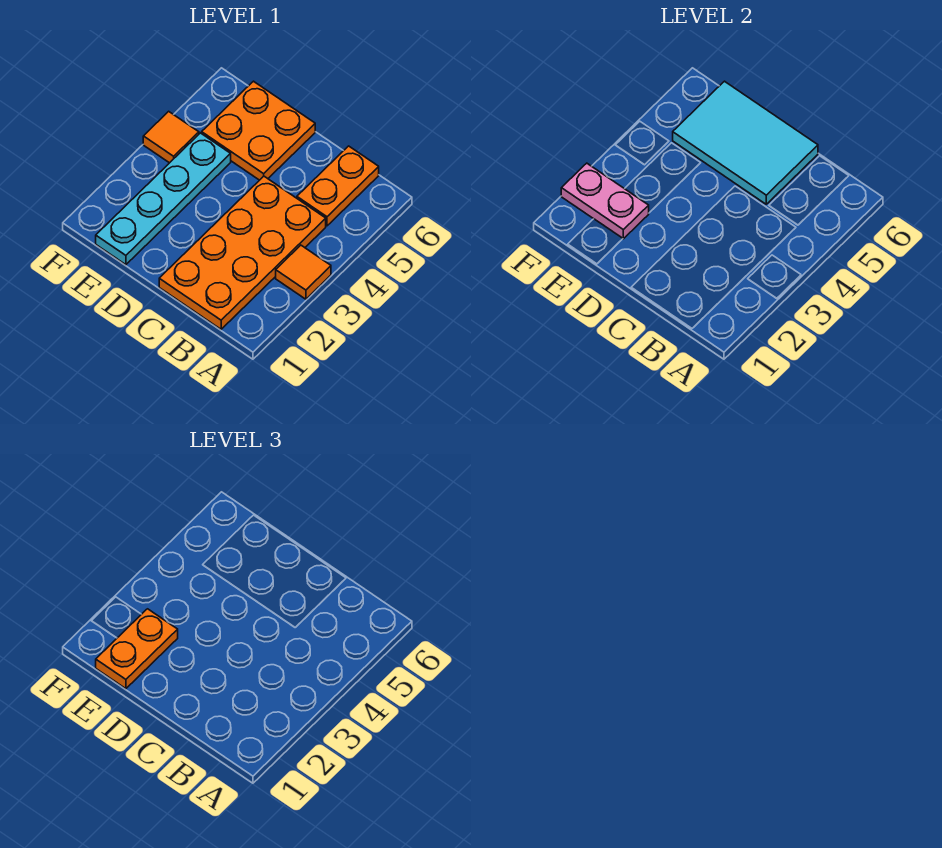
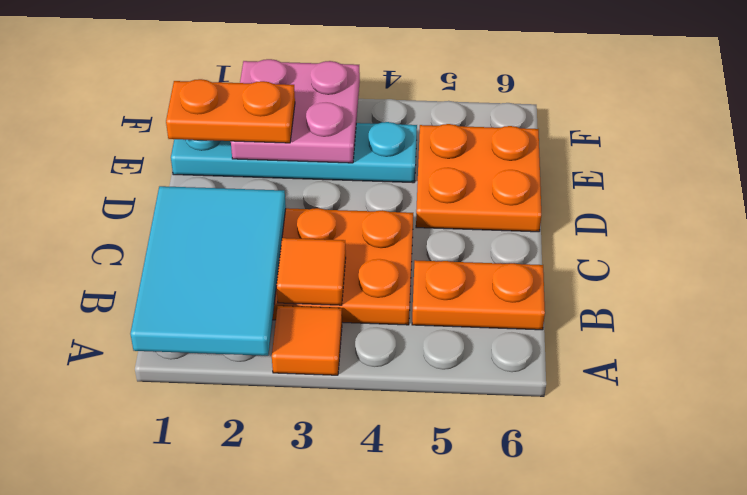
cyan tile C5:E6 level 2 -> cyan tile A1:C2 level 2
pink plate E2:F2 level 2 -> pink plate E2:F3 level 2
orange tile F4 level 1 -> orange tile B3 level 2

